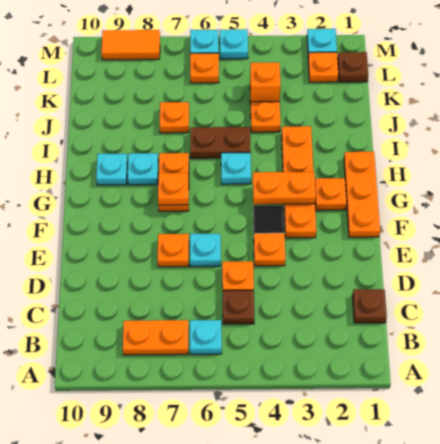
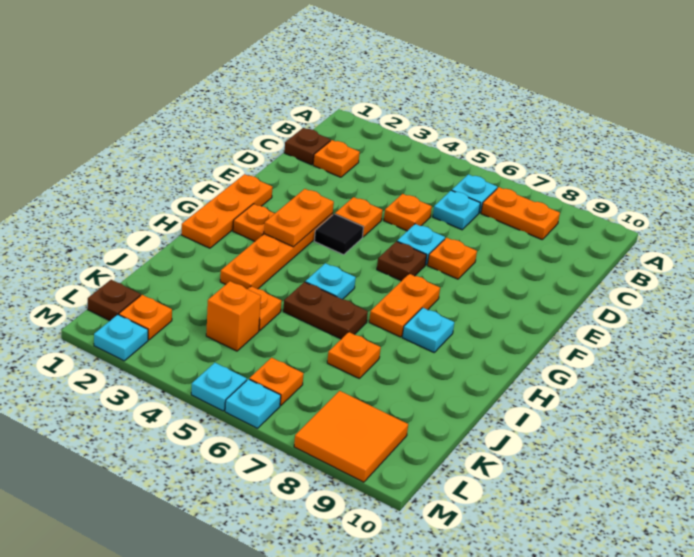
brown plate C5 level 1 -> brown plate F6 level 1
orange plate G3:G4 level 2 -> orange plate F3:G3 level 2
orange plate G7 level 2 -> orange plate C2 level 1
cyan plate H9 level 1 -> cyan plate C6 level 1
orange tile M8:M9 level 1 -> orange tile L8:M9 level 1

